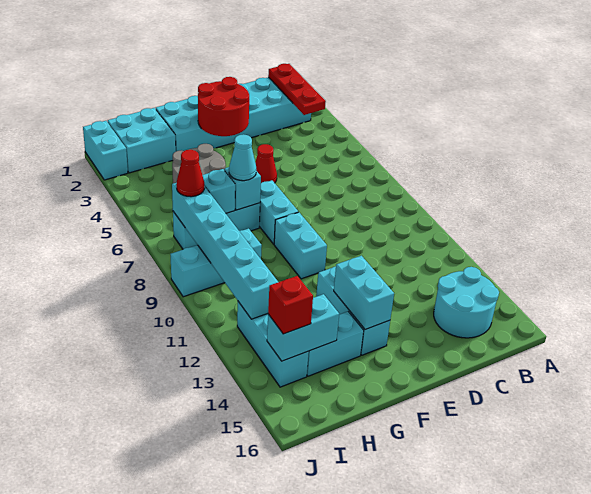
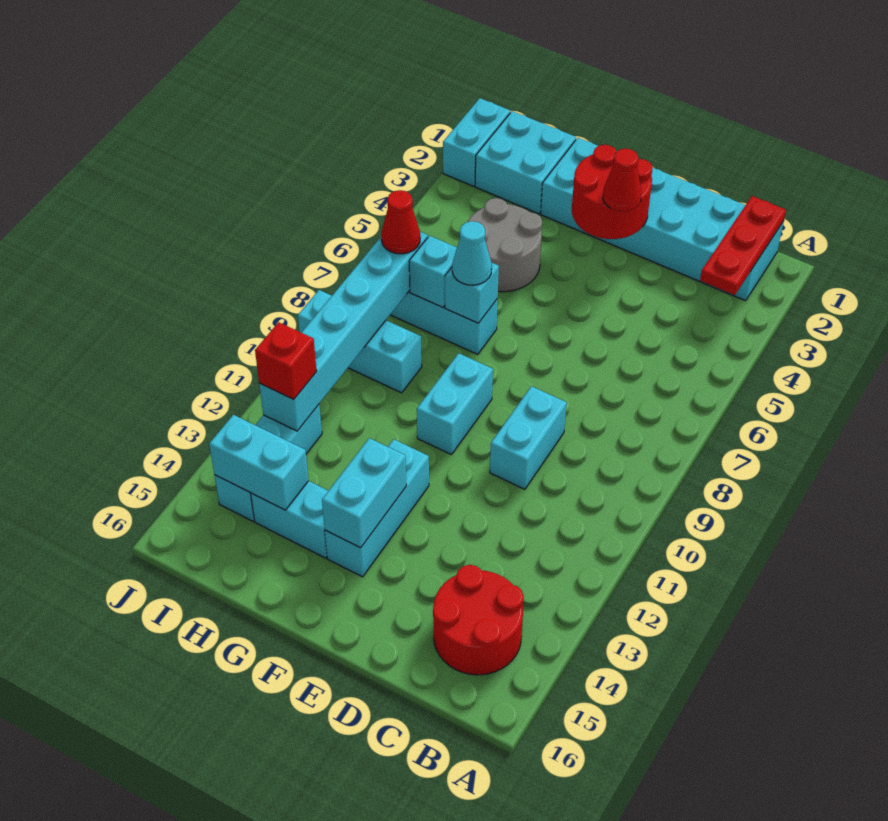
cyan round brick B14:C15 level 1 -> red round brick B14:C15 level 1
red cone E5 level 1 -> red cone E3 level 3
cyan brick F7:F8 level 1 -> cyan brick D9:D10 level 1
red brick I14 level 3 -> red brick I12 level 3

